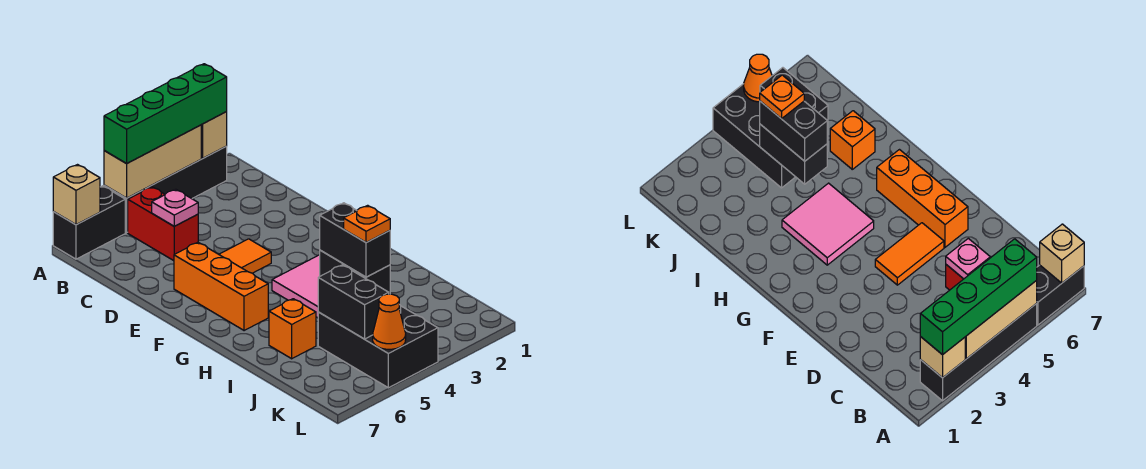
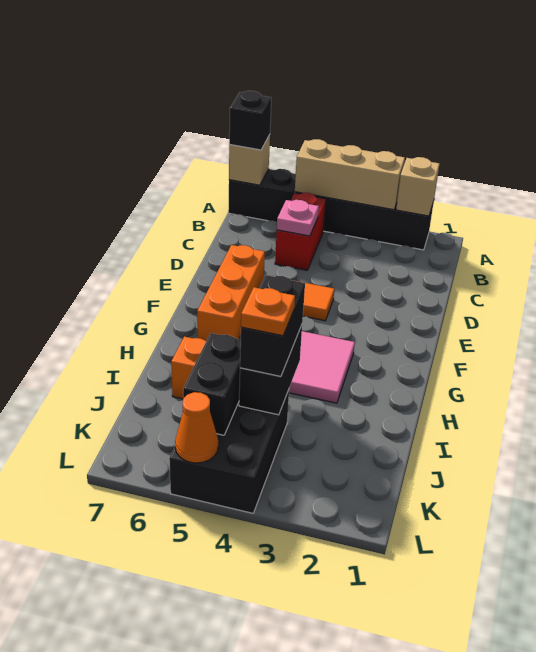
green brick A2:A5 level 3 -> none
none -> black brick A7 level 3

